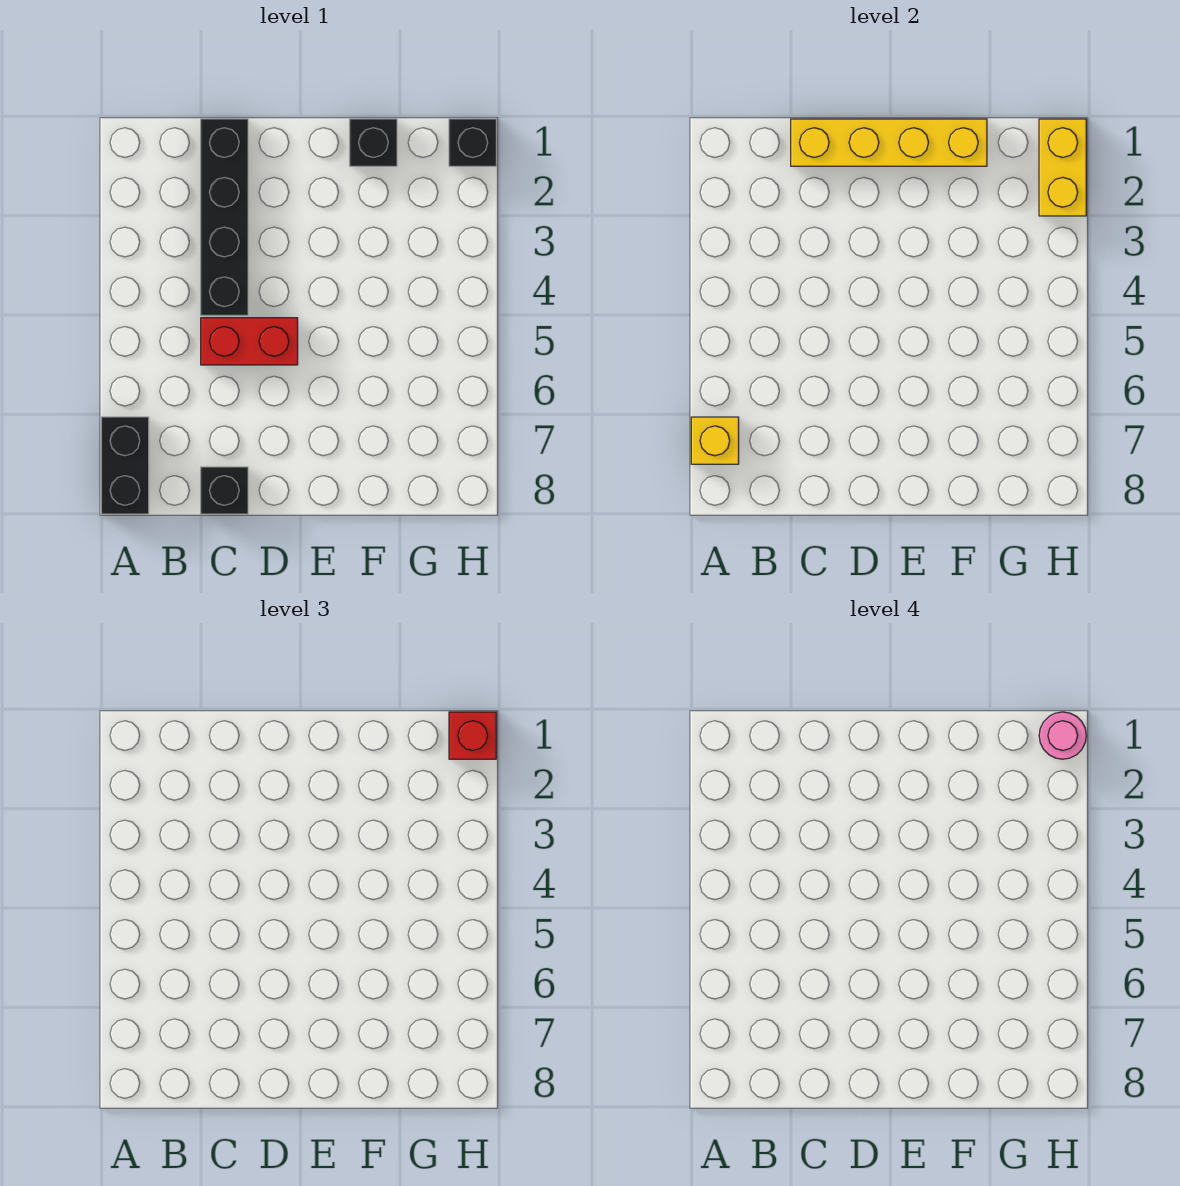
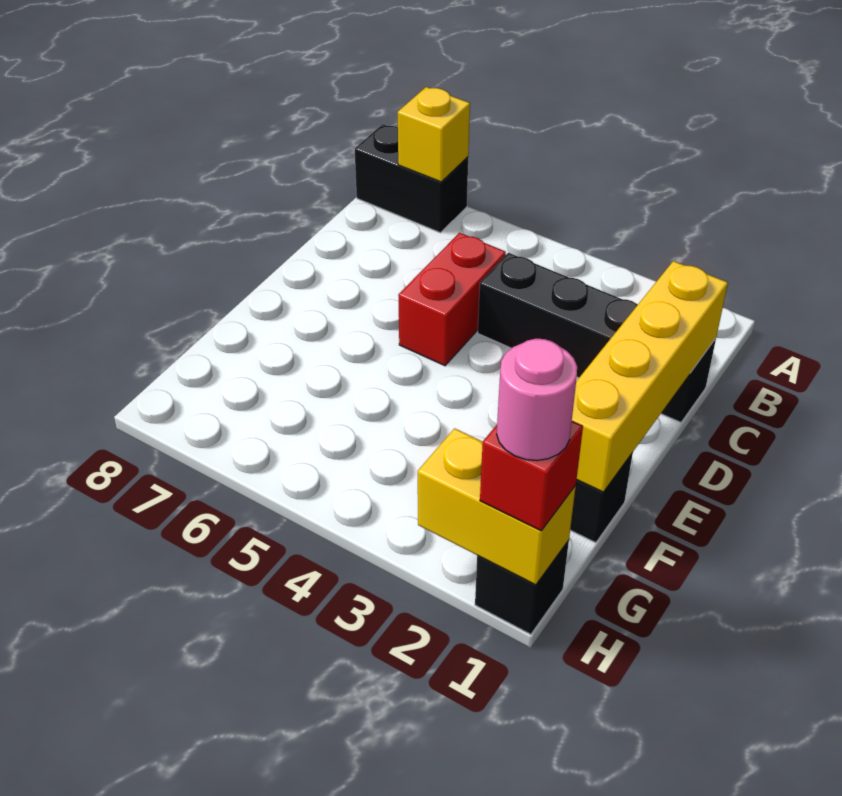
black brick C8 level 1 -> none

